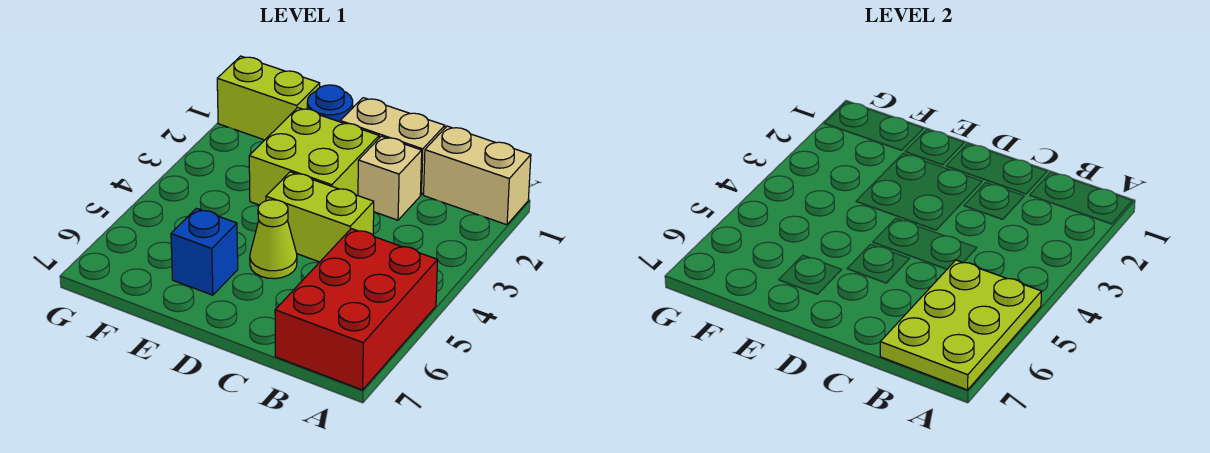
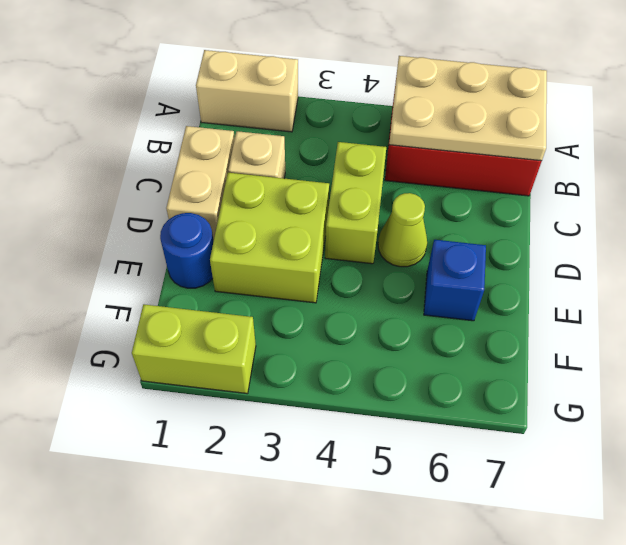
tan brick A1:B1 level 1 -> tan brick A1:A2 level 1
lime plate A5:B7 level 2 -> tan plate A5:B7 level 2
lime brick F1:G1 level 1 -> lime brick G1:G2 level 1

